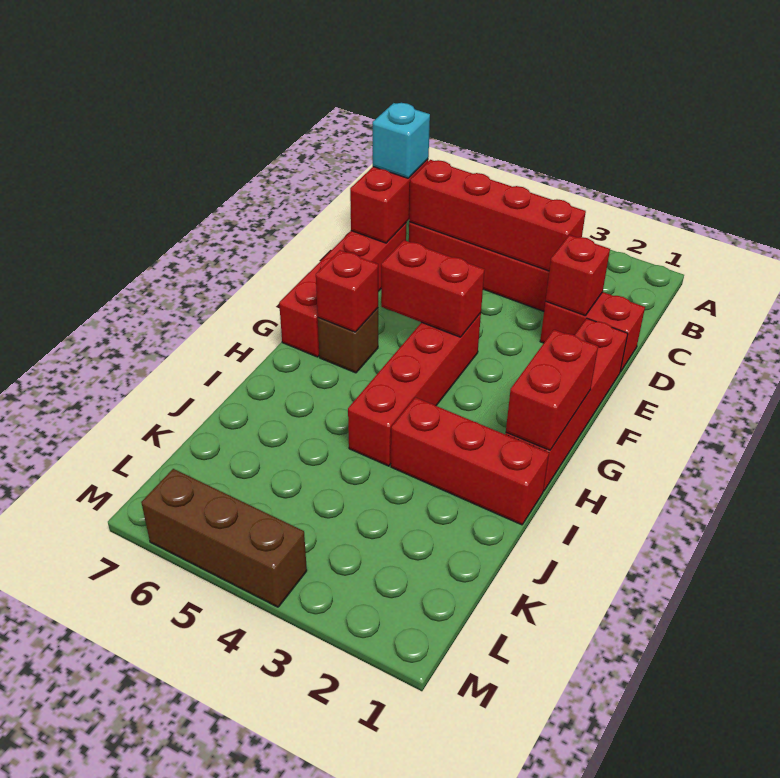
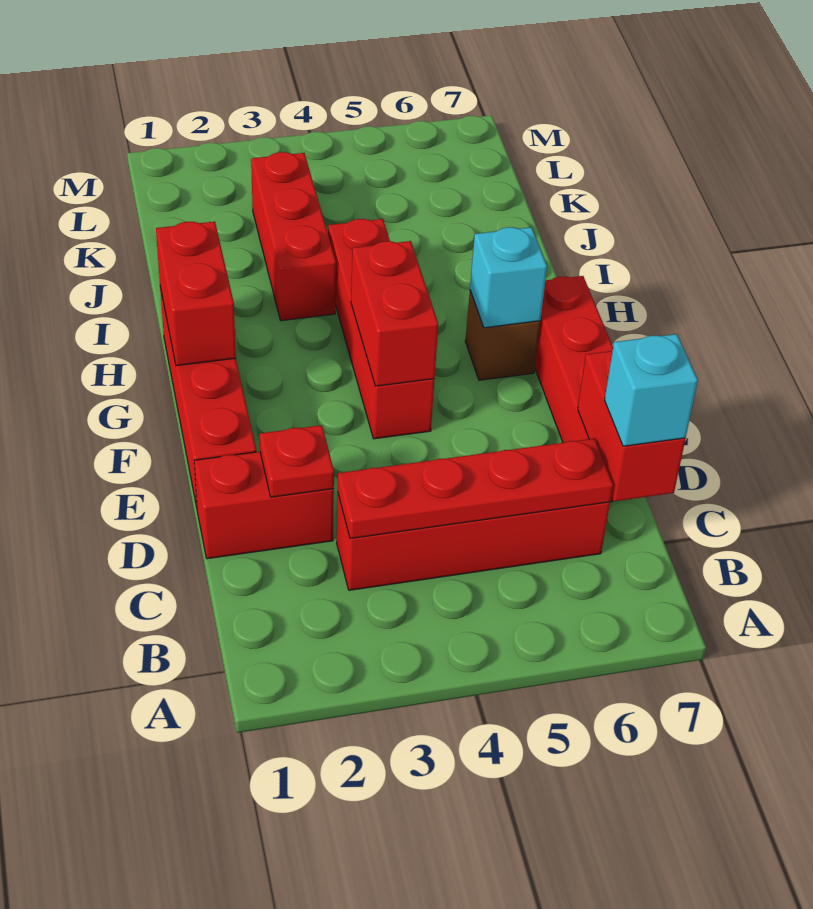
red brick C3:C6 level 2 -> red plate C3:C6 level 2
red brick D2 level 2 -> red plate D2 level 2
red brick F4:F5 level 2 -> red brick F4:G4 level 2
red brick G6 level 2 -> cyan brick G6 level 2
red brick I1:I3 level 1 -> red brick I3:K3 level 1
brown brick M4:M6 level 1 -> none

